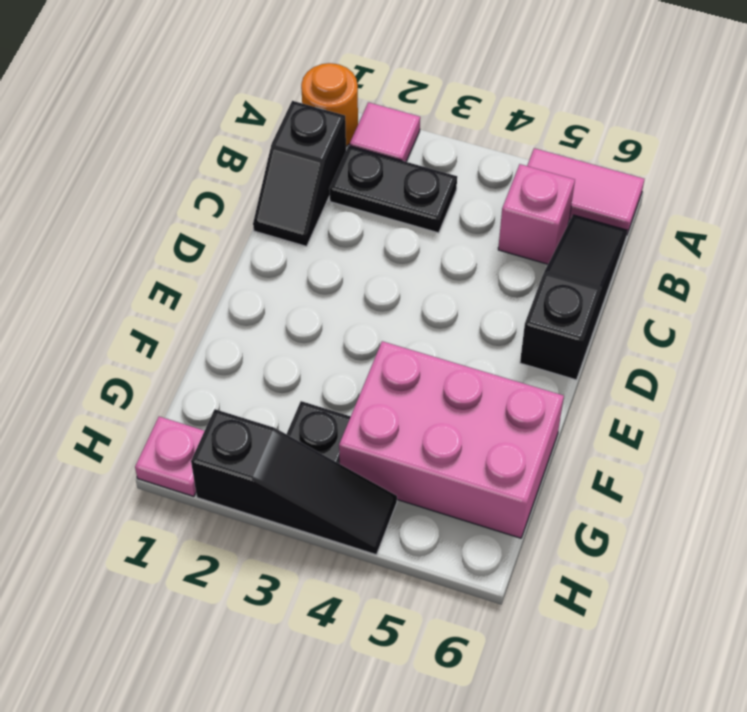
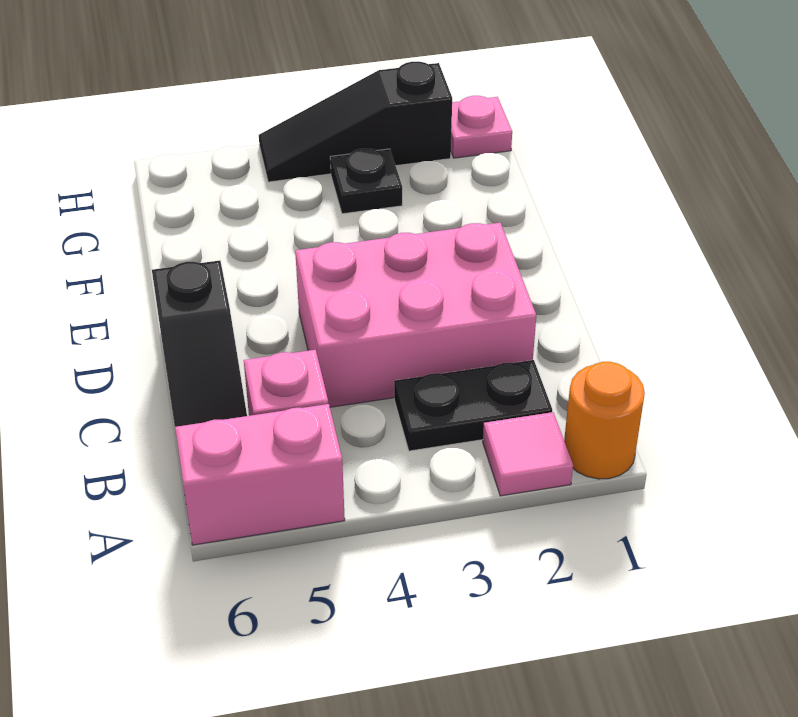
pink tile A5:A6 level 1 -> pink brick A5:A6 level 1
black slope B1:C1 level 1 top B -> none
pink brick F4:G6 level 1 -> pink brick C2:D4 level 1

